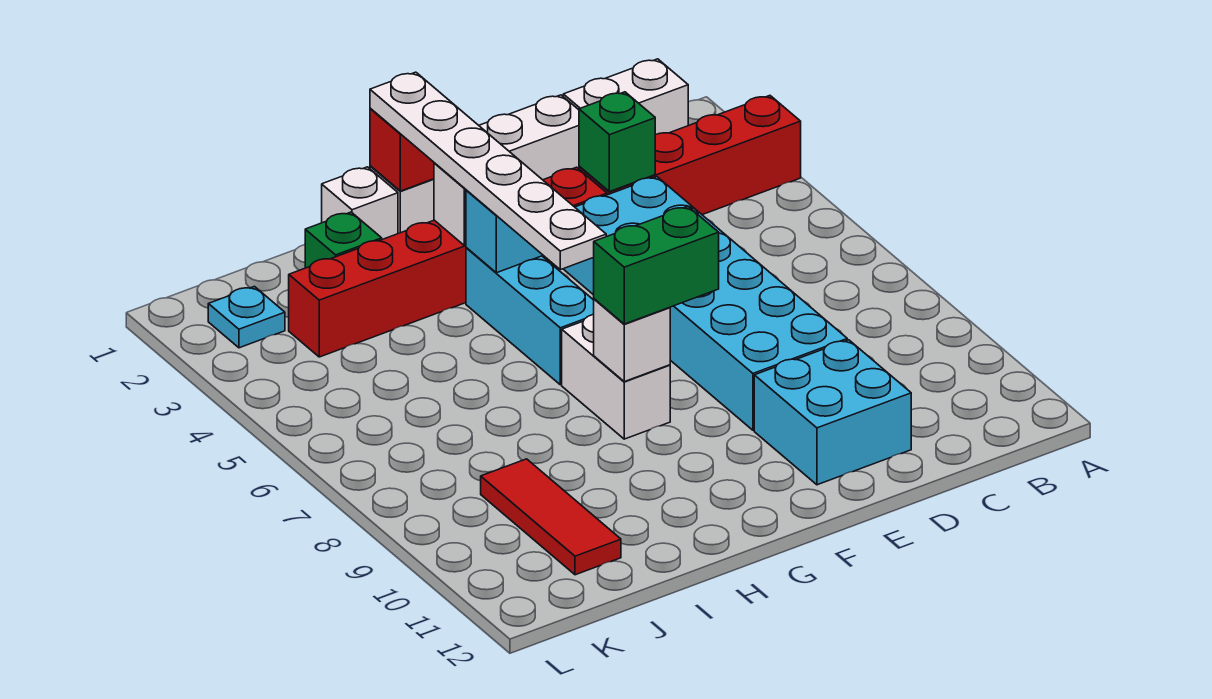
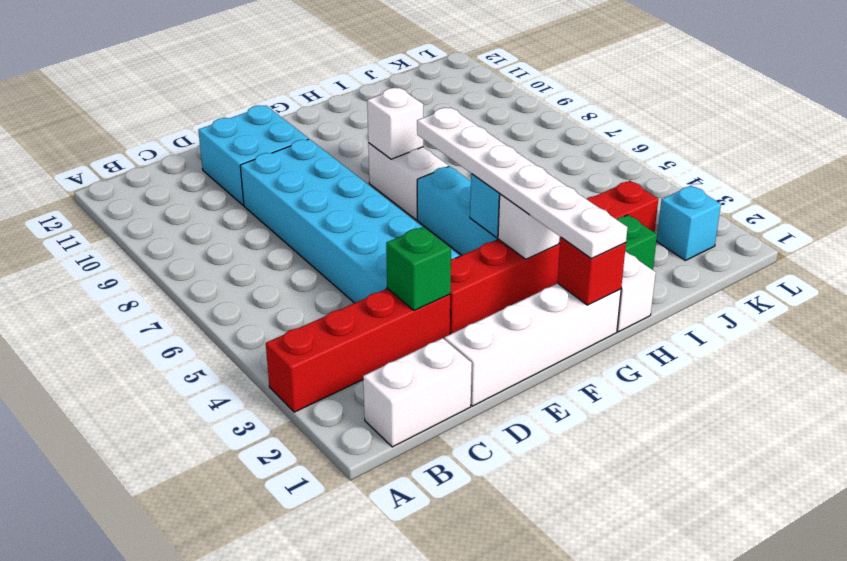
green brick F8:G8 level 3 -> none
red tile J9:J11 level 1 -> none
cyan plate K2 level 1 -> cyan brick K2 level 1

